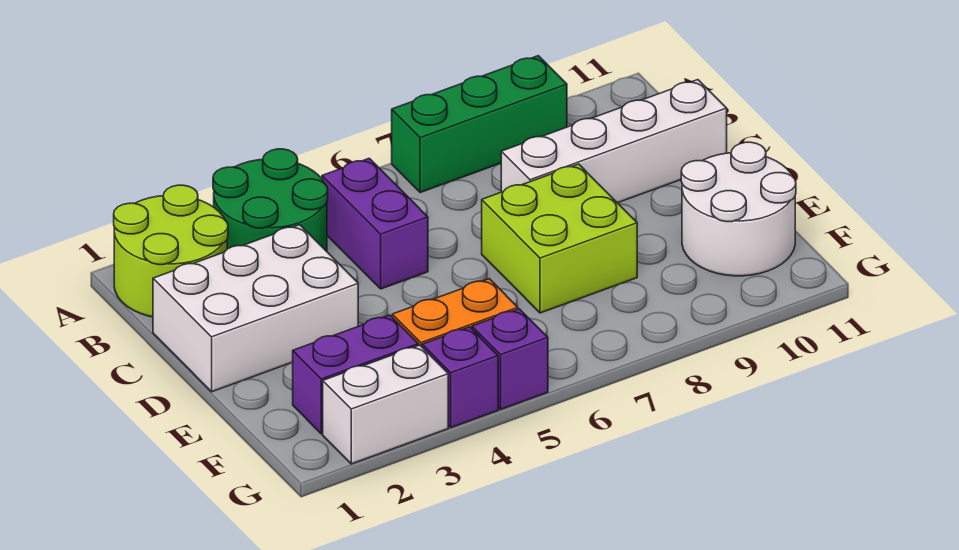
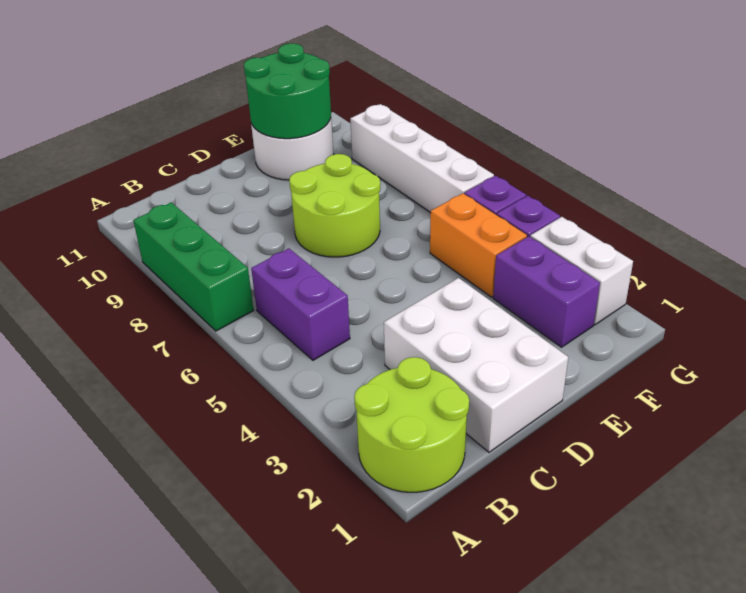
green round brick A3:B4 level 1 -> green round brick E10:F11 level 2
purple brick B5:C5 level 1 -> purple brick B5:B6 level 1
white brick C8:C11 level 1 -> white brick G6:G9 level 1
lime brick D7:E8 level 1 -> lime round brick D7:E8 level 1

